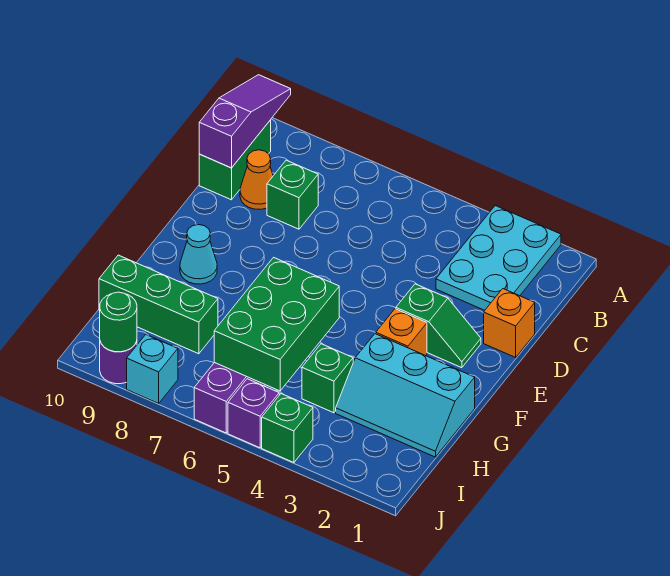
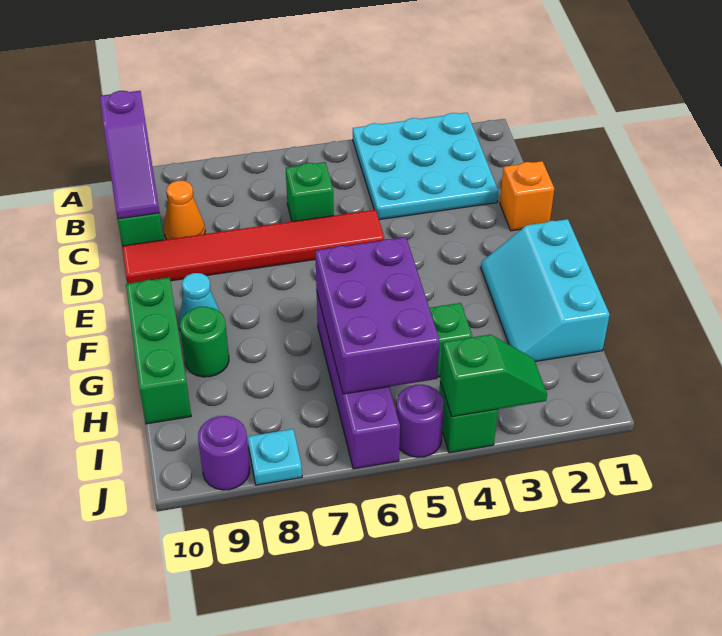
cyan plate A2:C3 level 1 -> cyan plate A2:C4 level 1
purple slope A10:C10 level 2 top C -> purple slope A10:C10 level 2 top A
green brick C8 level 1 -> green brick C6 level 1
none -> red tile D5:D10 level 1
green slope E2:E3 level 1 top 3 -> green slope J3:J4 level 2 top 4
orange brick F3 level 1 -> none
cyan slope G1:H3 level 1 top G -> cyan slope F1:H2 level 1 top 1
green brick G5:I6 level 2 -> purple brick G5:I6 level 2
green brick H8:H10 level 1 -> green brick F10:H10 level 1
purple brick J5 level 1 -> purple round brick J5 level 1
cyan brick J8 level 1 -> cyan plate J8 level 1
green round brick J9 level 2 -> green round brick G9 level 1

